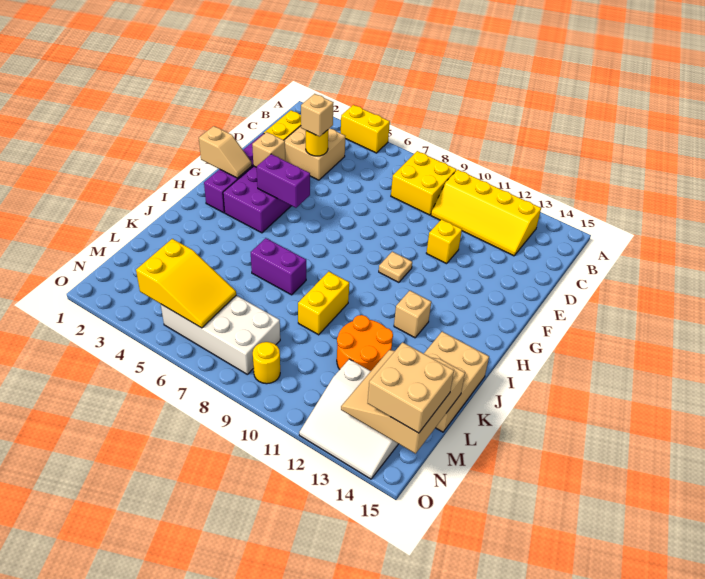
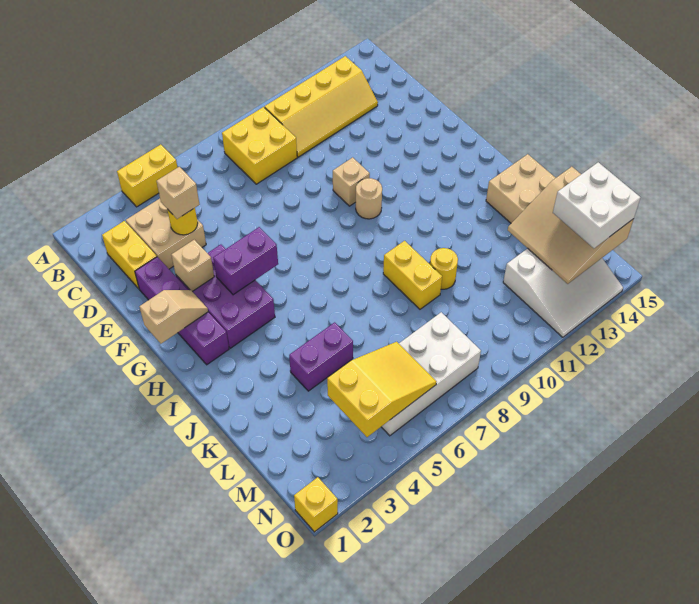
yellow brick E11 level 1 -> yellow brick O1 level 1
tan plate G10 level 1 -> tan round brick G10 level 1
tan brick I12 level 1 -> tan brick F10 level 1
purple brick J6:J7 level 1 -> purple brick K4:K5 level 1
orange round brick K11:L12 level 1 -> none
tan brick M14:N15 level 3 -> white brick M14:N15 level 3
yellow round brick N9 level 1 -> yellow round brick K10 level 1

